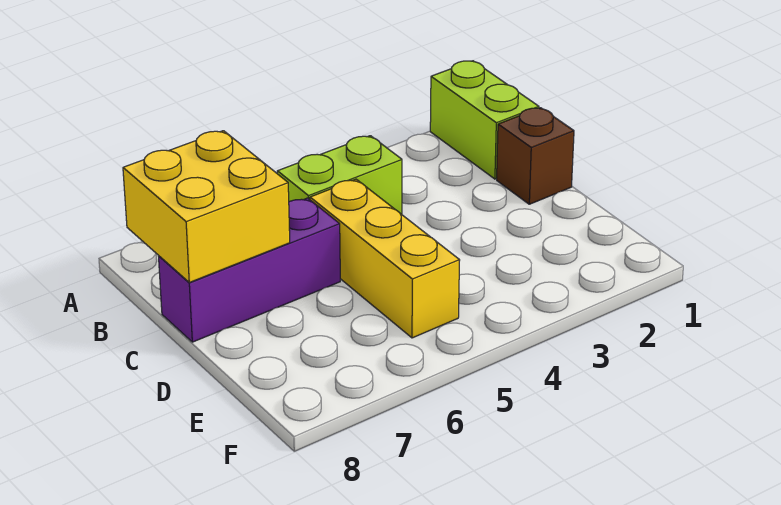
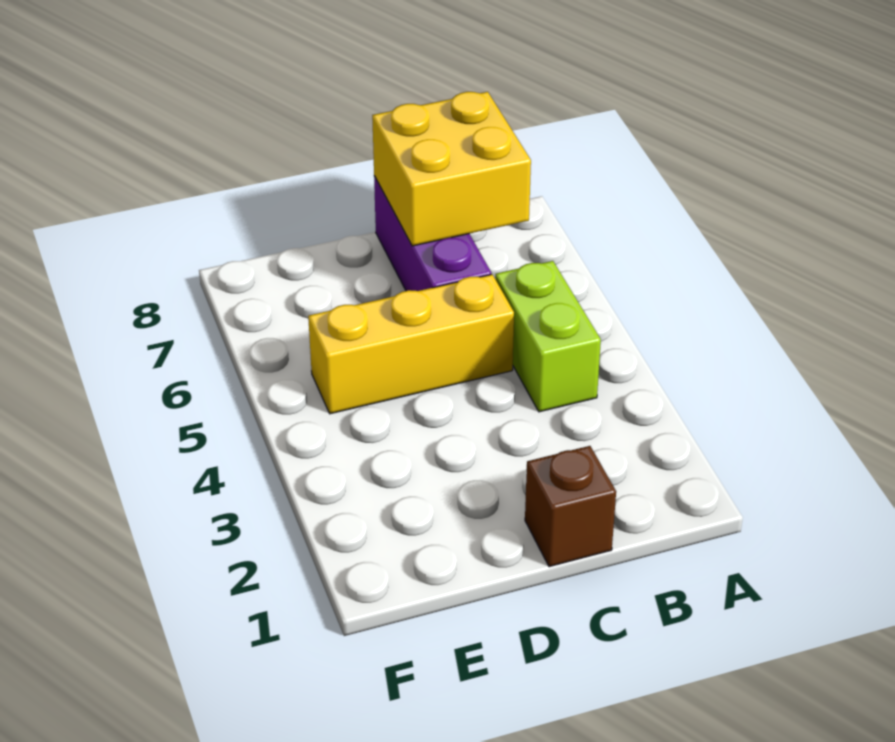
lime brick A1:B1 level 1 -> none

